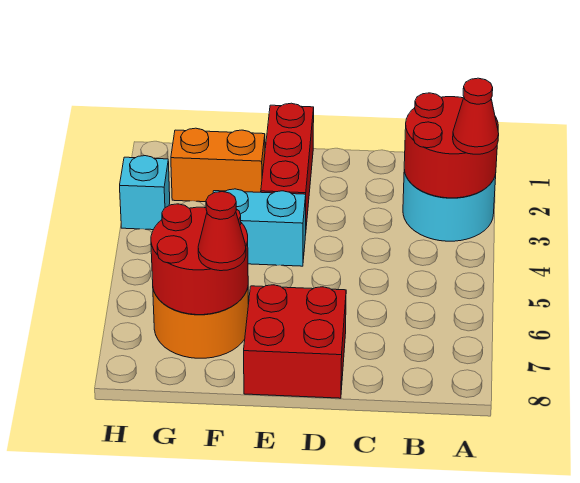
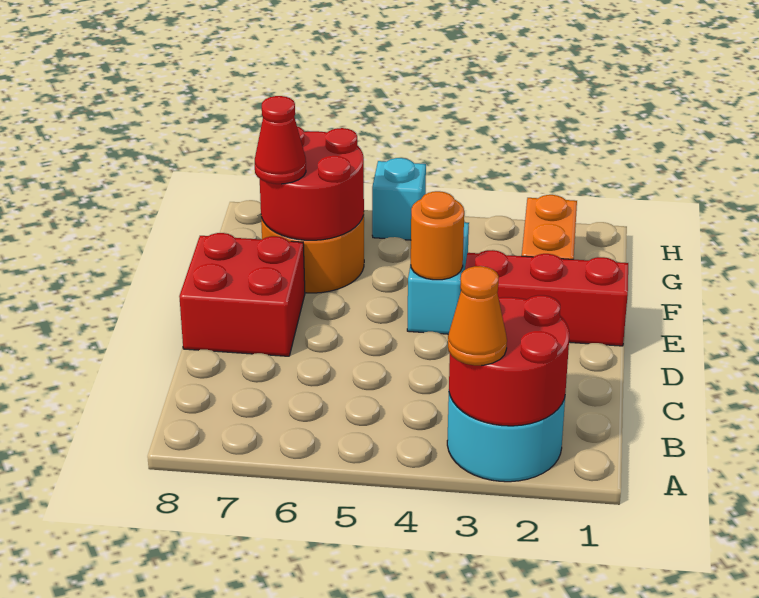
red cone A3 level 3 -> orange cone A3 level 3
none -> orange round brick E4 level 2
cyan brick H3 level 1 -> cyan brick H5 level 1

